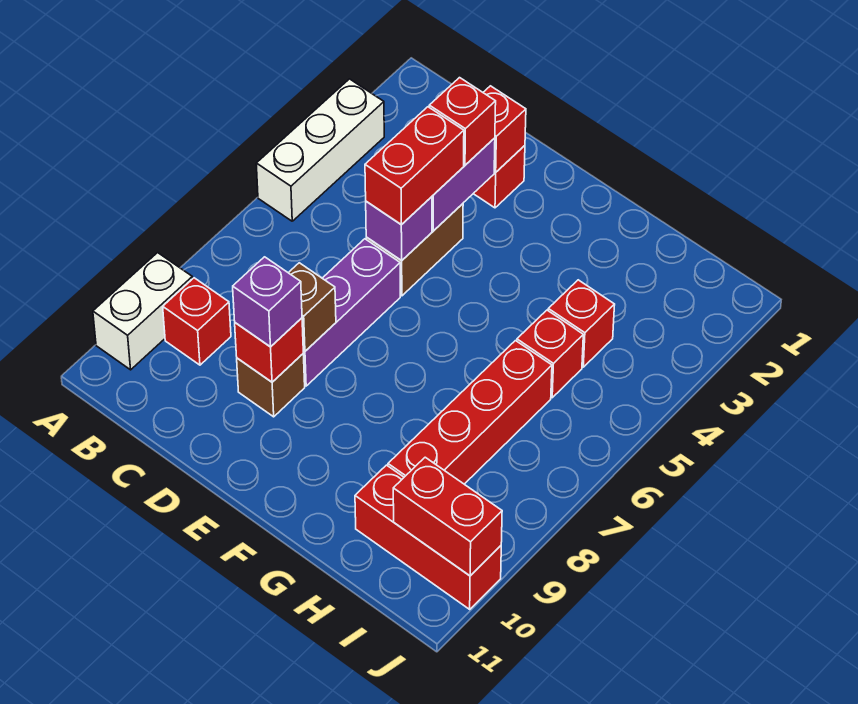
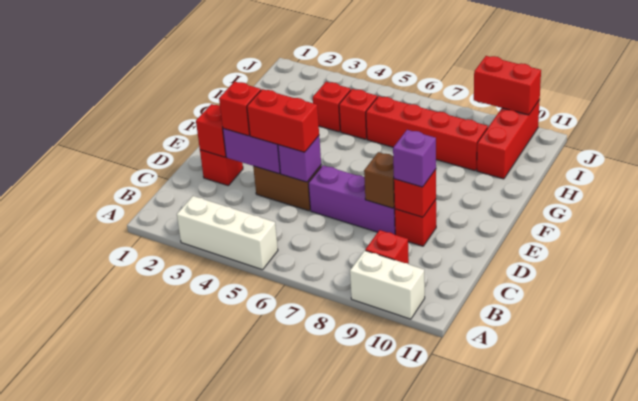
brown brick D9 level 1 -> red brick D9 level 1
red brick I10:J10 level 2 -> red brick J9:J10 level 2

